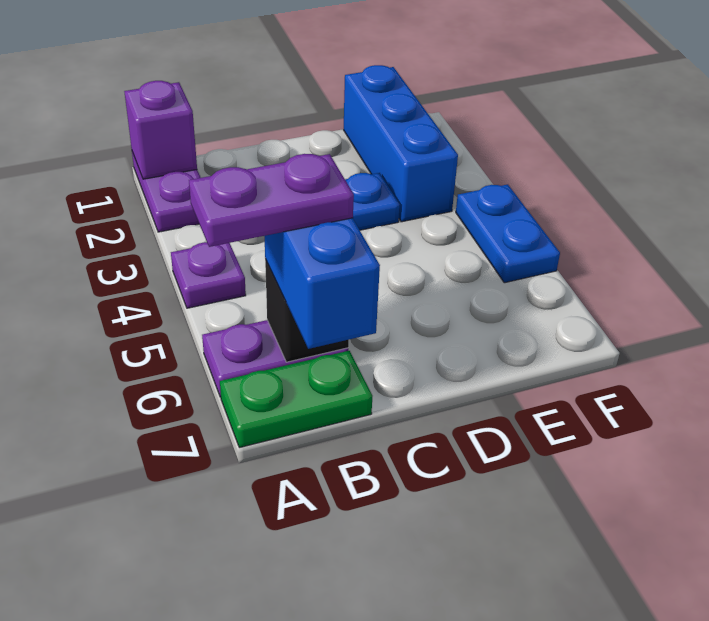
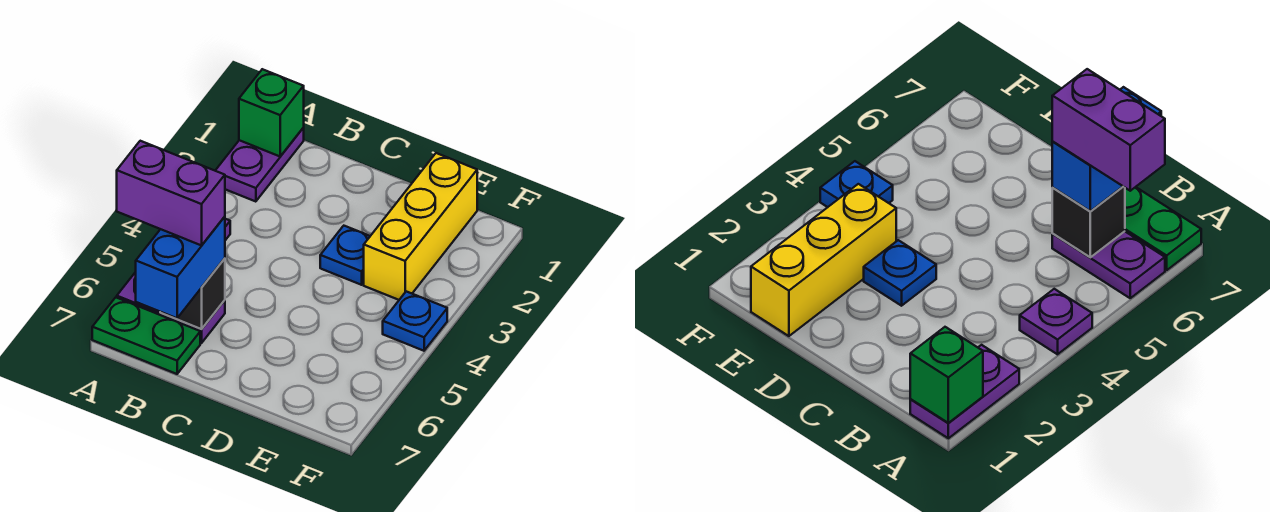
purple brick A1 level 2 -> green brick A1 level 2
purple plate A6:B6 level 4 -> purple brick A6:B6 level 4
blue brick E1:E3 level 1 -> yellow brick E1:E3 level 1
blue plate F4:F5 level 1 -> blue plate F4 level 1

